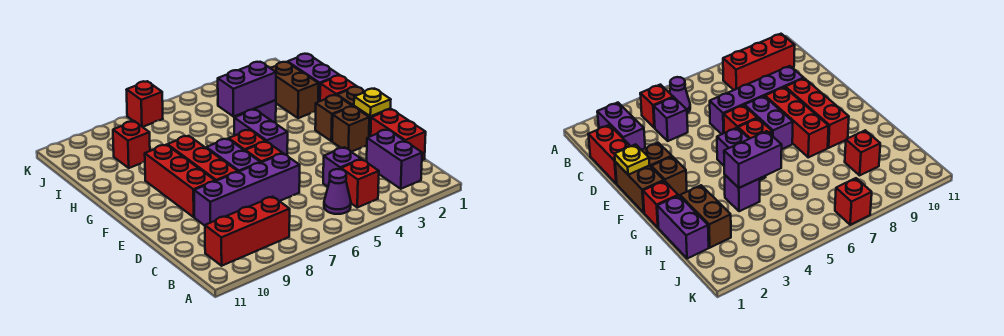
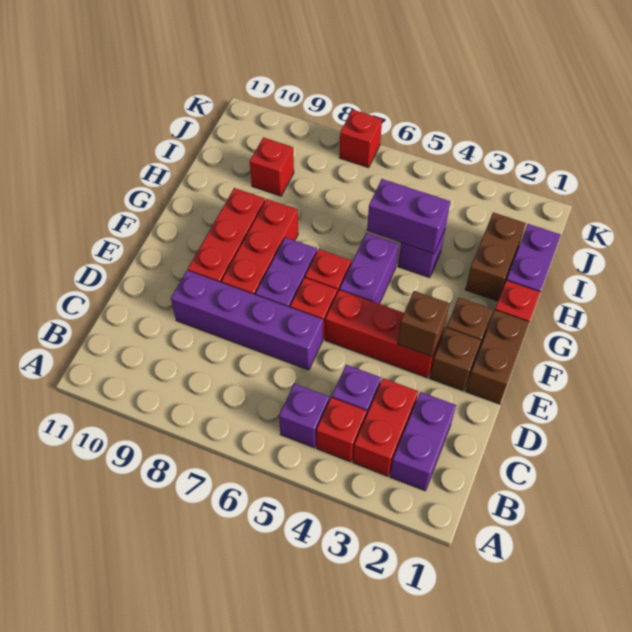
purple cone B5 level 1 -> purple brick B5 level 1
red brick B8:B10 level 1 -> red brick E3:E5 level 1
red brick C1:D1 level 1 -> red brick B3:C3 level 1
yellow plate E1 level 2 -> none
none -> brown brick E3 level 2

